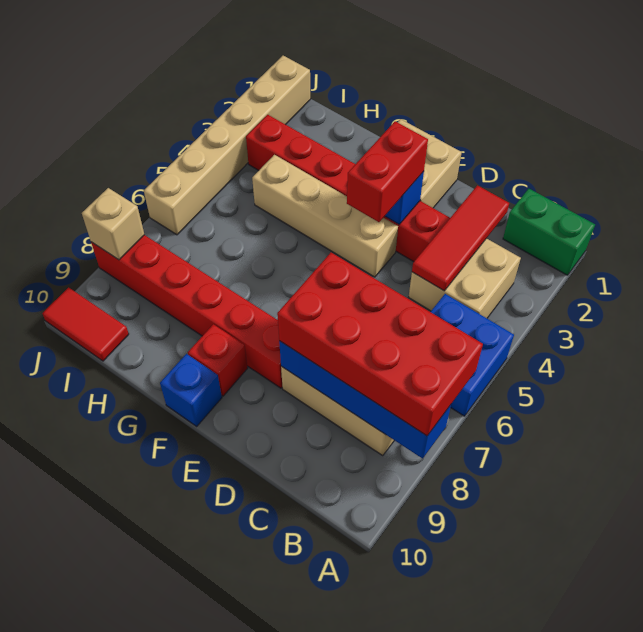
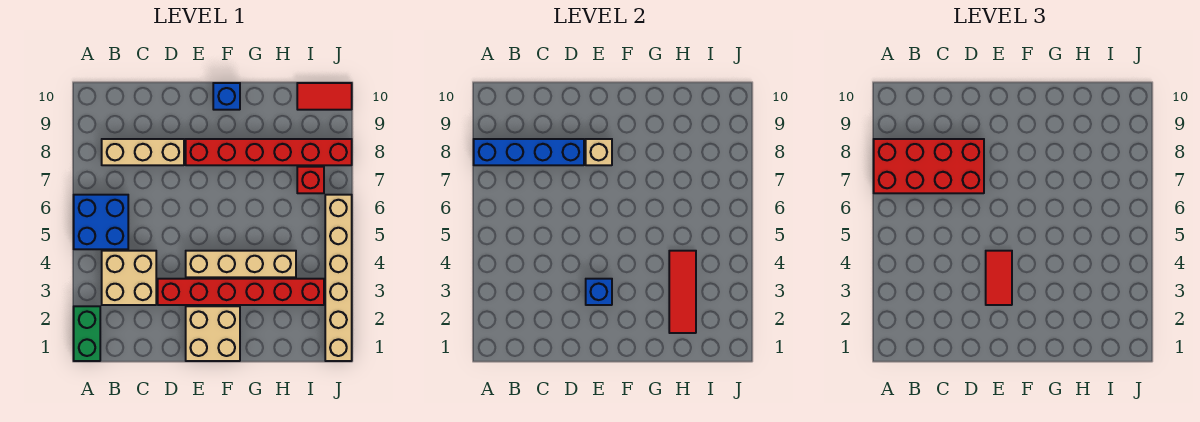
green brick A1:B1 level 1 -> green brick A1:A2 level 1
red tile C2:C4 level 2 -> red tile H2:H4 level 2
red brick E3:E4 level 3 -> red tile E3:E4 level 3
red brick F9 level 1 -> red brick I7 level 1
tan brick J8 level 2 -> tan brick E8 level 2

